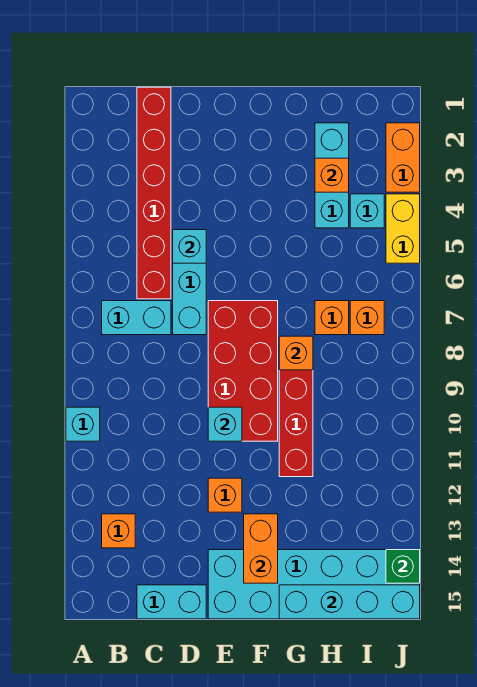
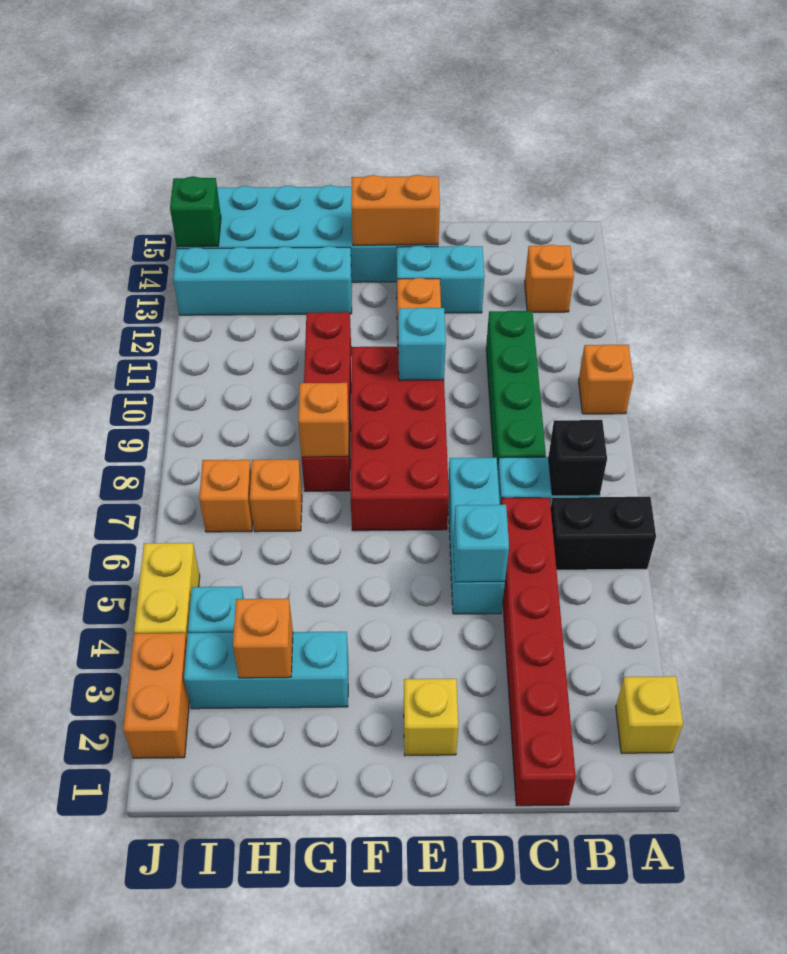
none -> yellow brick A2 level 1
none -> black brick A6:B6 level 1
cyan brick A10 level 1 -> orange brick A10 level 1
none -> black brick B7 level 2
none -> green brick C8:C11 level 1
cyan brick C15:D15 level 1 -> cyan brick D13:E13 level 1
none -> yellow brick E2 level 1
orange brick F13:F14 level 2 -> orange brick E14:F14 level 2
cyan brick G15:J15 level 2 -> cyan brick G13:J13 level 1
cyan brick H2:H4 level 1 -> cyan brick G3:I3 level 1

